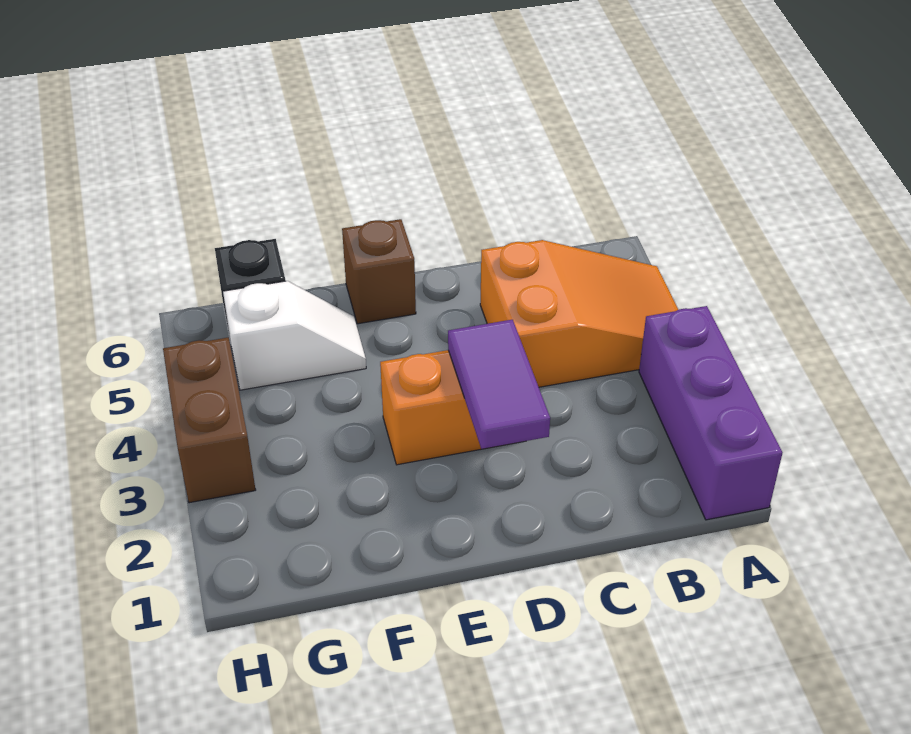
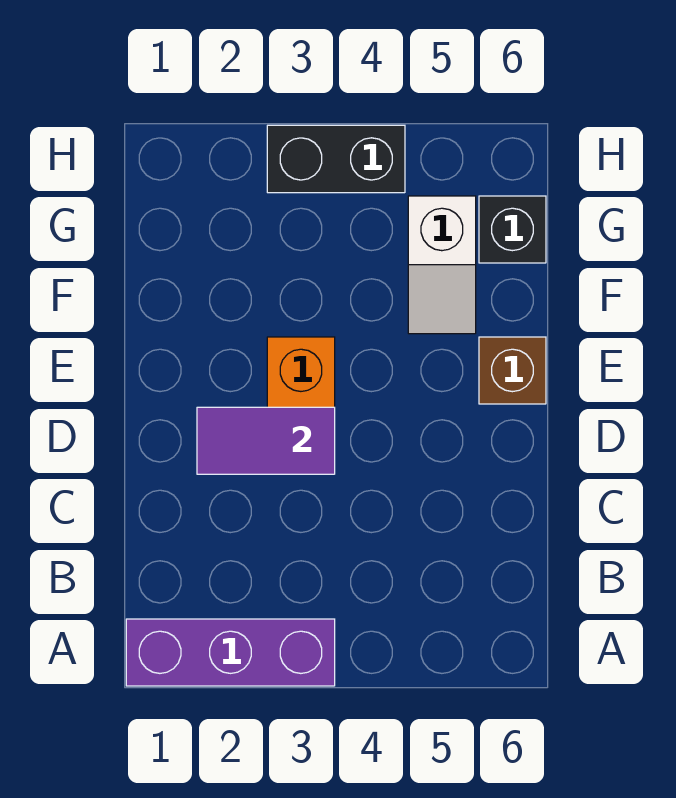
orange slope A4:C5 level 1 top C -> none
brown brick H3:H4 level 1 -> black brick H3:H4 level 1

